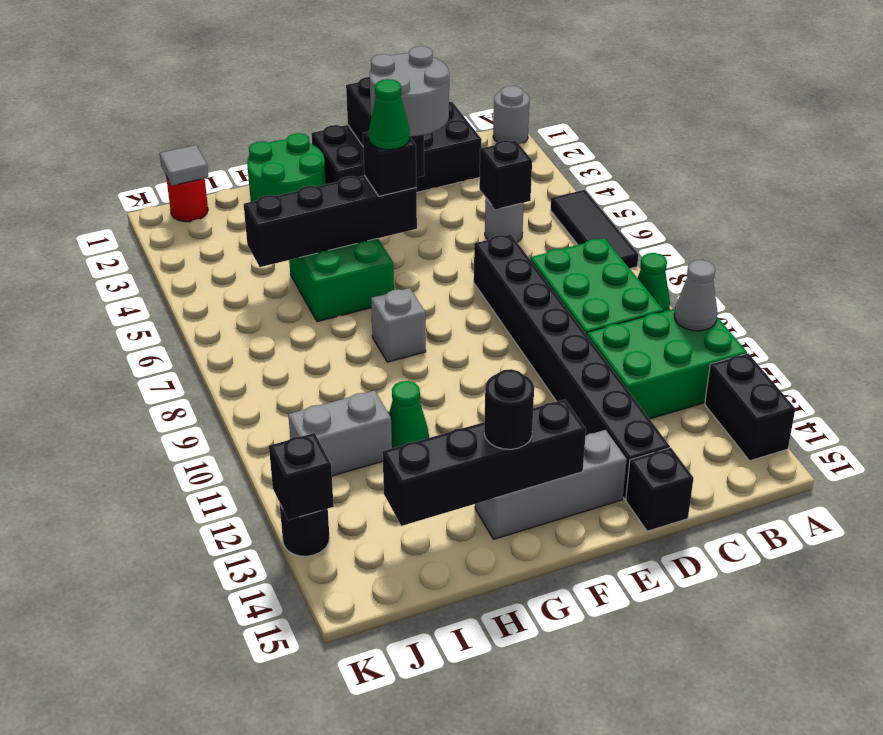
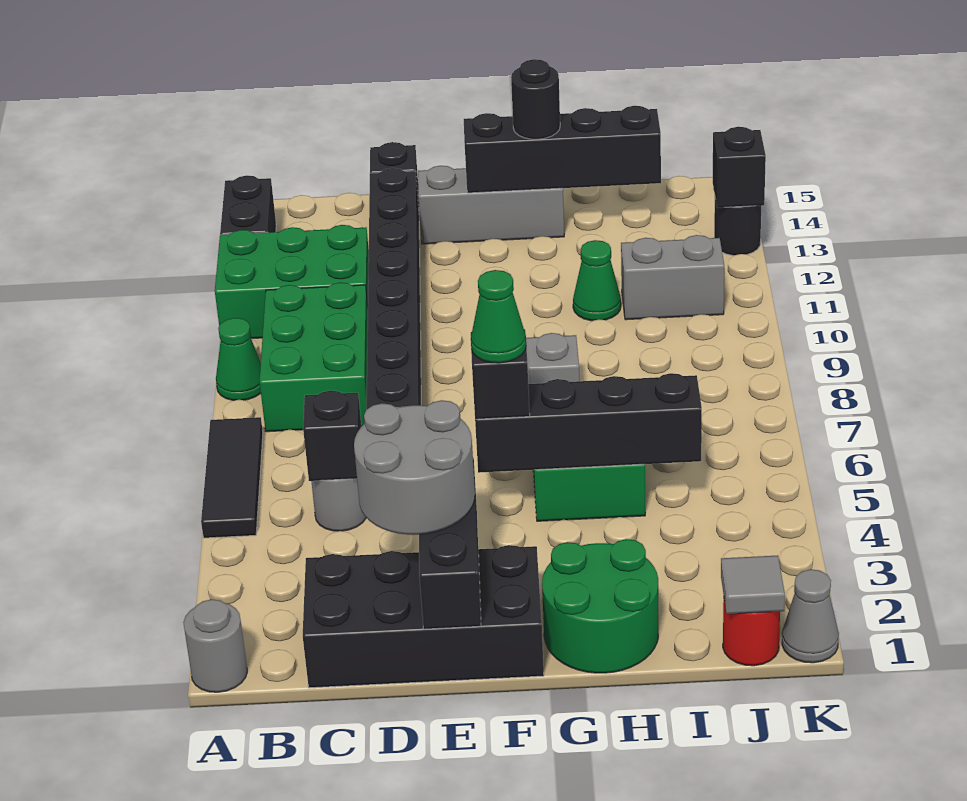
grey cone A11 level 2 -> grey cone K1 level 1

